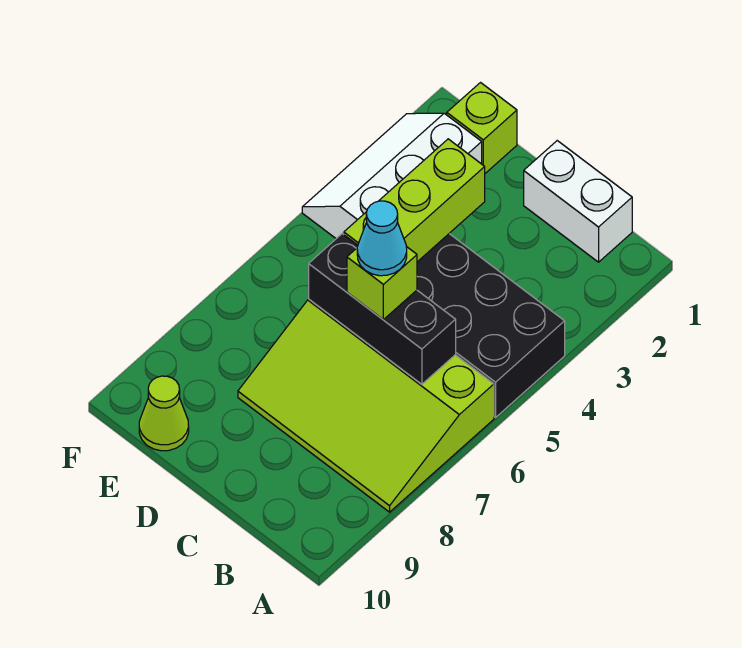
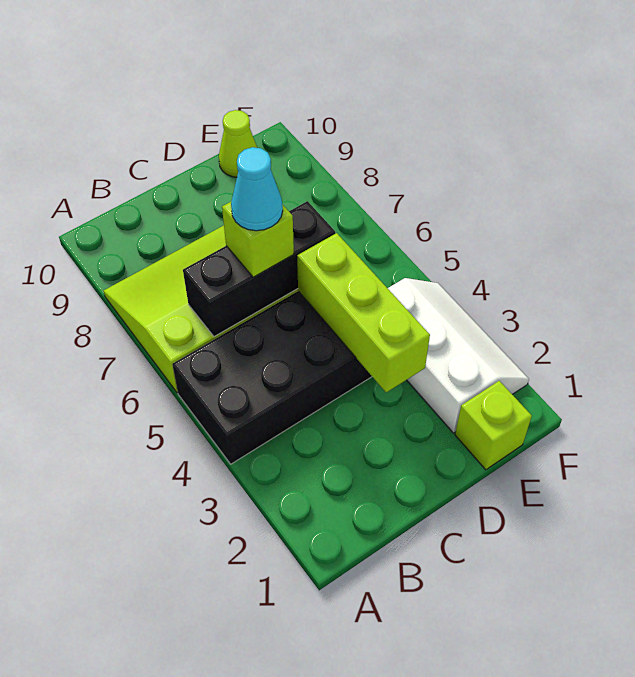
white brick B1:C1 level 1 -> none

